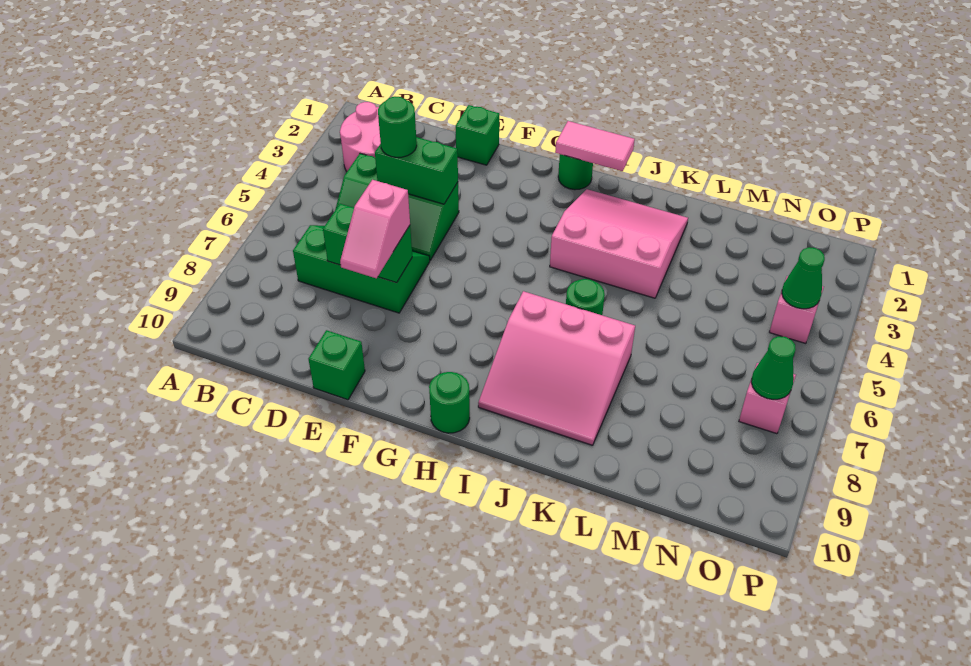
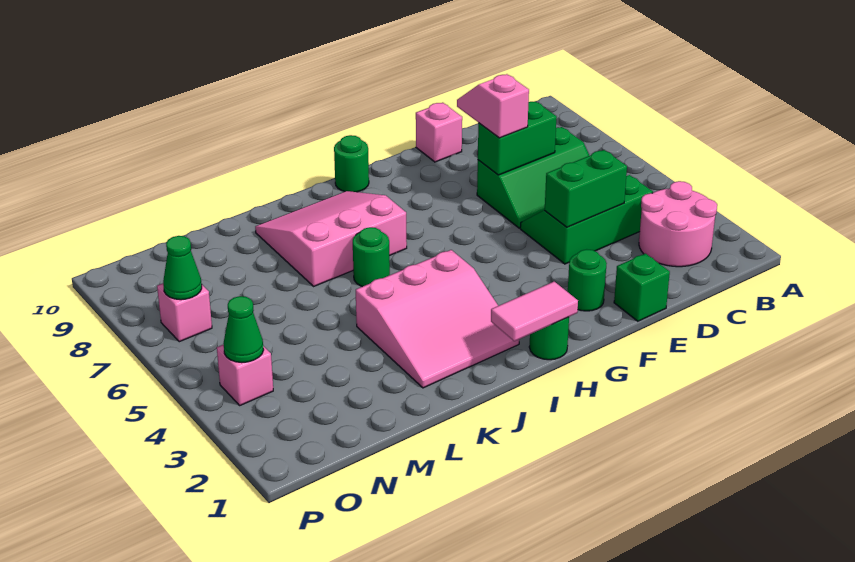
green round brick D4 level 3 -> green round brick F2 level 1
green brick E10 level 1 -> pink brick E10 level 1

